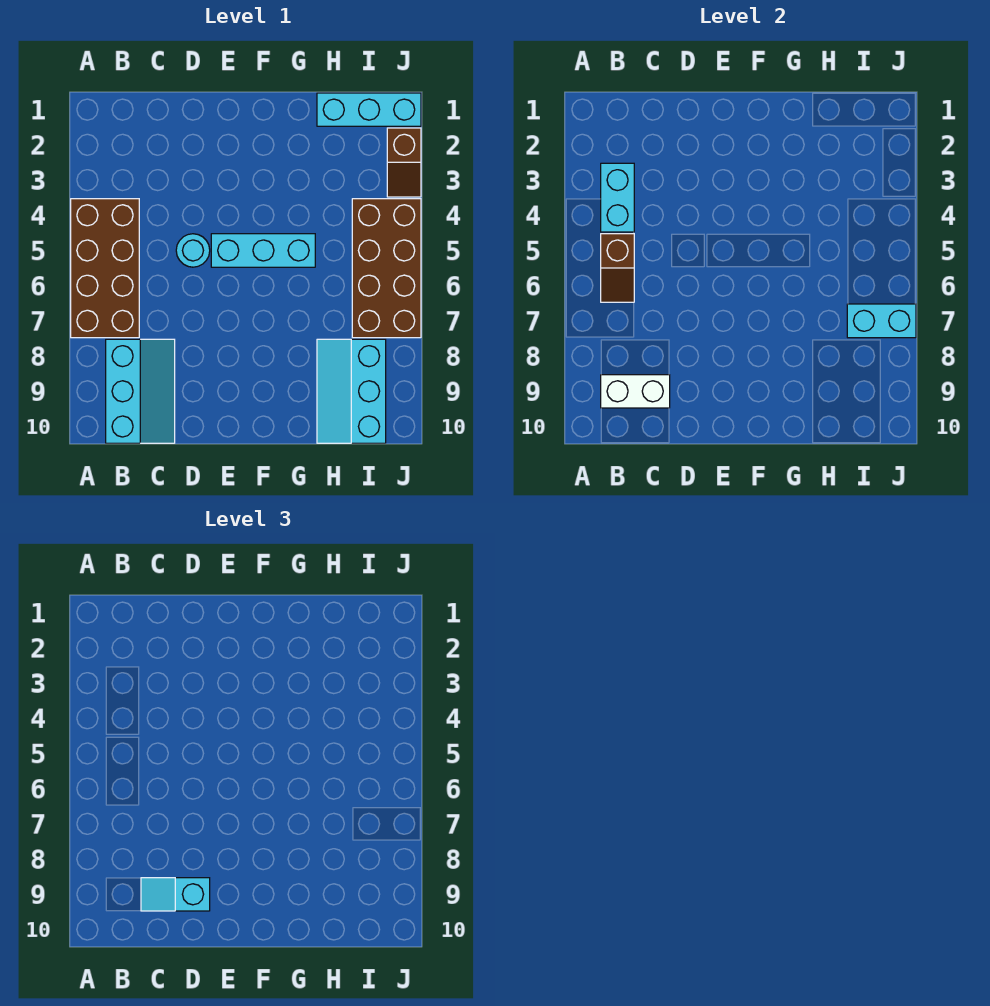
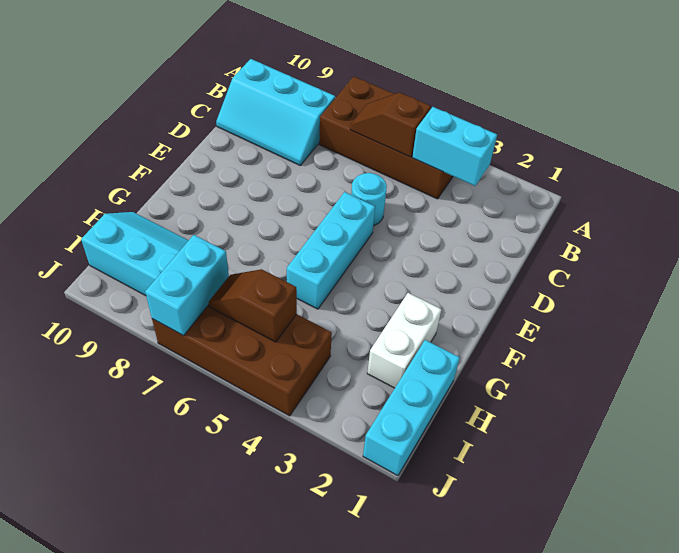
white brick B9:C9 level 2 -> white brick G2:H2 level 1
cyan slope C9:D9 level 3 top D -> none
brown slope J2:J3 level 1 top 2 -> brown slope I5:I6 level 2 top 5

